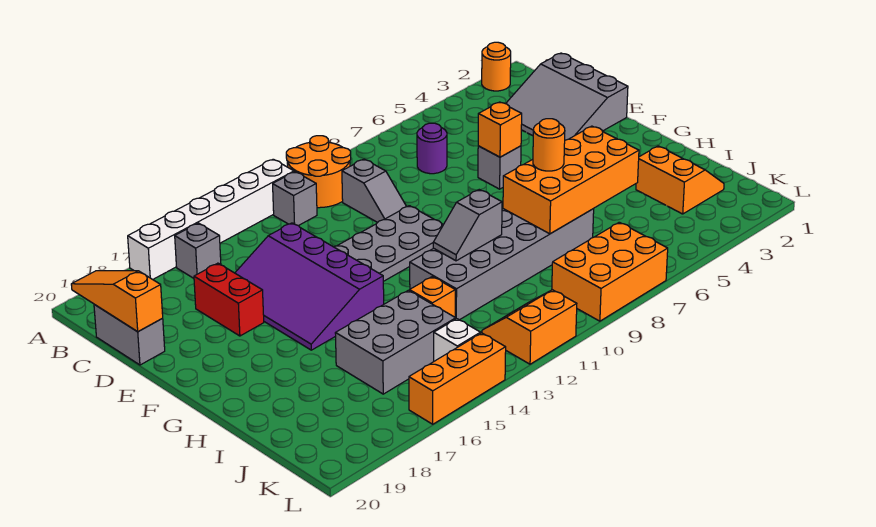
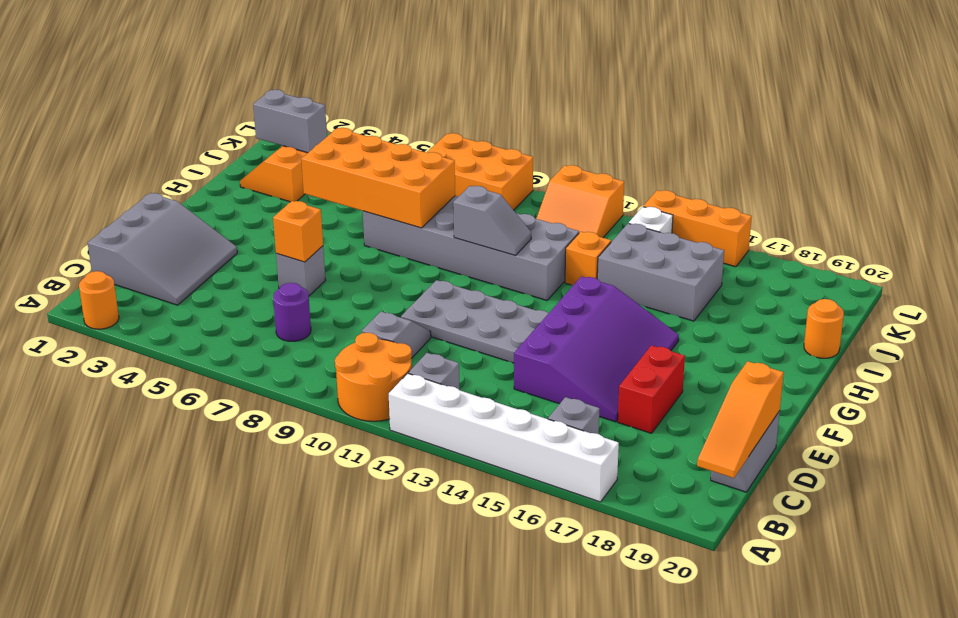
orange round brick H7 level 3 -> orange round brick I20 level 1
none -> grey brick J2:J3 level 2

